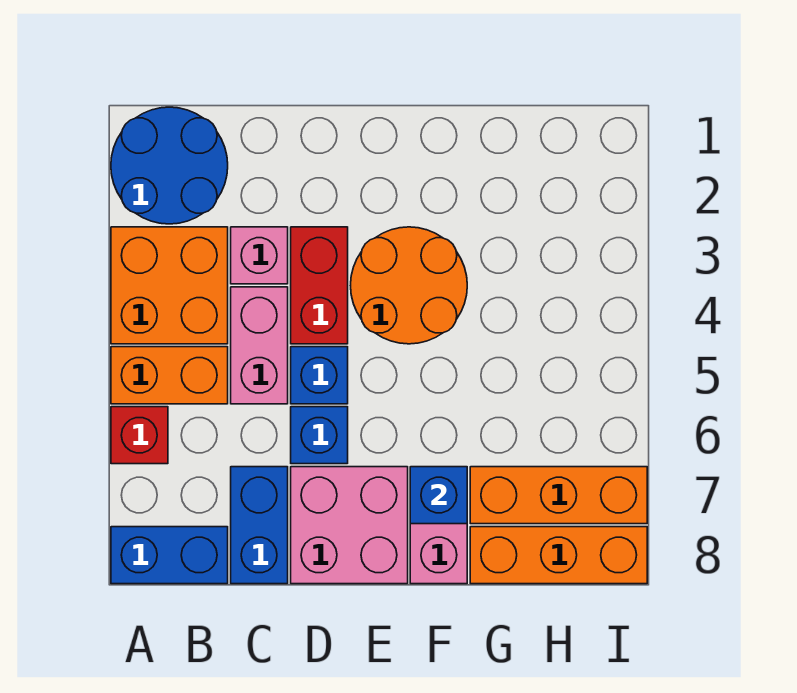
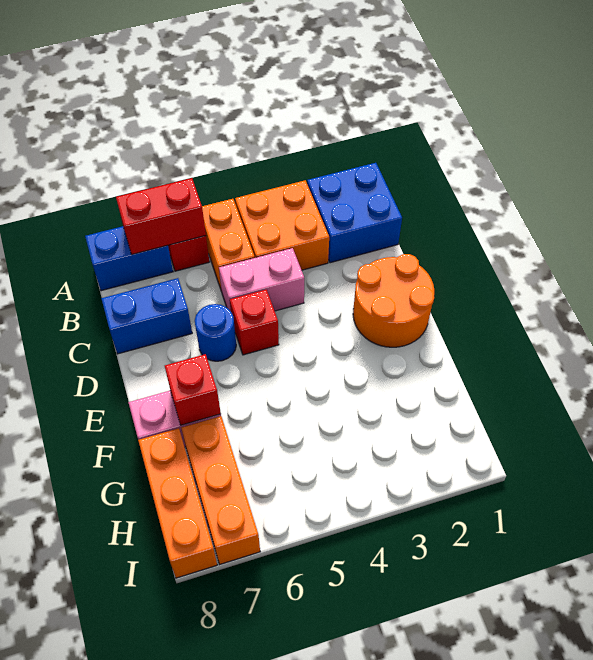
blue round brick A1:B2 level 1 -> blue brick A1:B2 level 1
blue brick A8:B8 level 1 -> blue brick A7:A8 level 1
pink brick C3 level 1 -> none
red brick D3:D4 level 1 -> red brick A6:A7 level 2
blue brick D5 level 1 -> red brick D5 level 1
blue brick D6 level 1 -> blue round brick D6 level 1
pink brick D7:E8 level 1 -> none
orange round brick E3:F4 level 1 -> orange round brick D1:E2 level 1
blue brick F7 level 2 -> red brick F7 level 2

